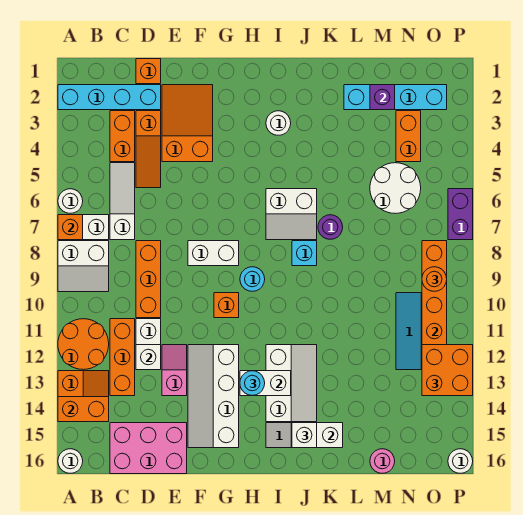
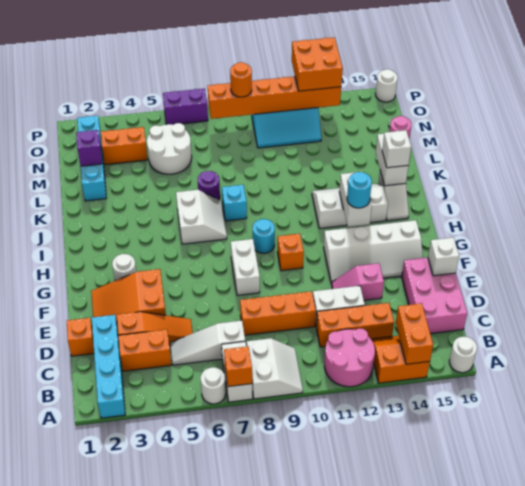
orange round brick A11:B12 level 1 -> pink round brick A11:B12 level 1
white brick D12 level 2 -> white brick E16 level 2
white round brick I3 level 1 -> white round brick G3 level 1

